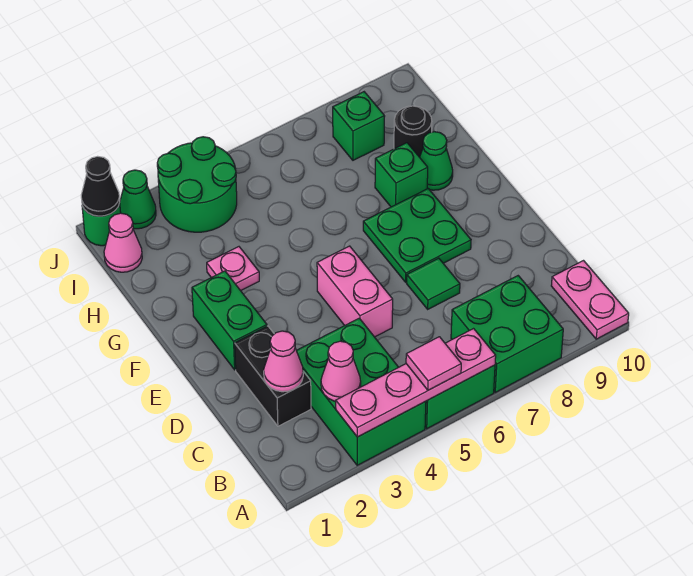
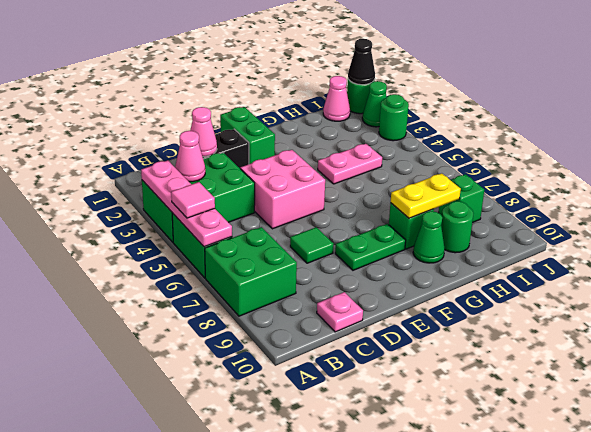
pink plate A10:B10 level 1 -> pink plate G4:H4 level 1
pink brick D5:E5 level 1 -> pink brick D4:E5 level 1
green brick E2:F2 level 1 -> green brick E1:E2 level 1
green plate E7:F8 level 1 -> green plate E8:F8 level 1
pink plate G3 level 1 -> pink plate C10 level 1
none -> yellow plate G8:H8 level 2
black round brick H9 level 1 -> green round brick H9 level 1
green round brick I3:J4 level 1 -> green round brick J3 level 1

